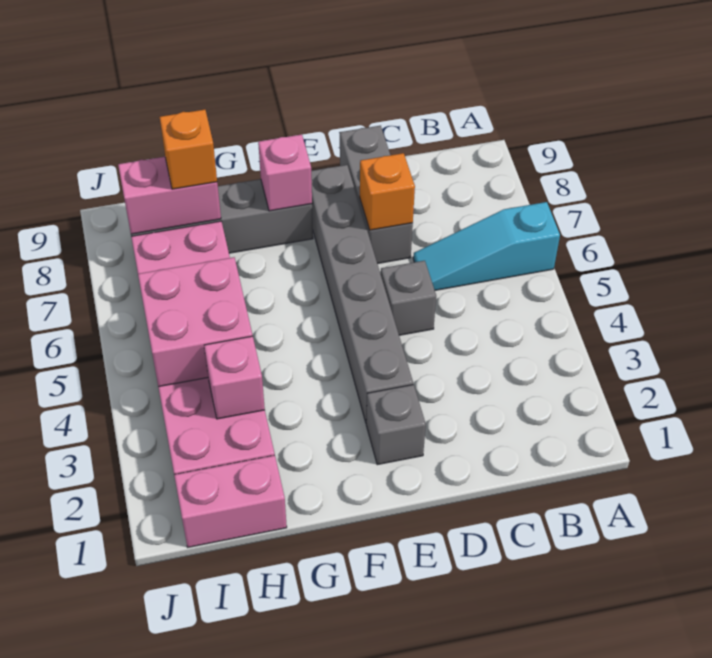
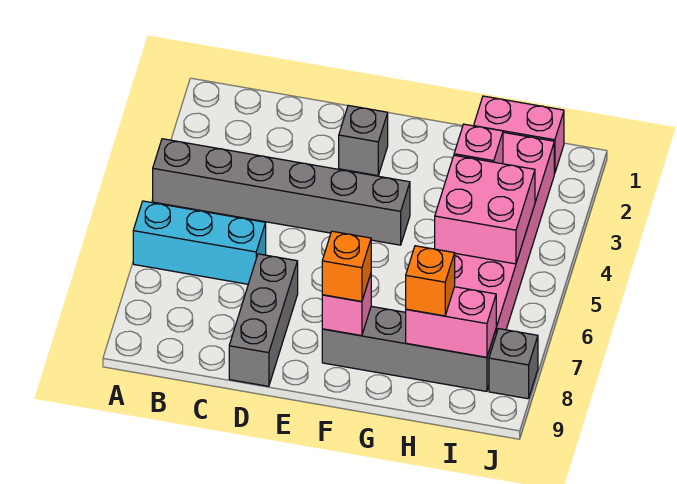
cyan slope A6:C6 level 1 top A -> cyan brick A6:C6 level 1
grey brick D5 level 1 -> grey brick J8 level 1
orange brick D7 level 2 -> orange brick F8 level 3
grey brick E3:E8 level 1 -> grey brick A4:F4 level 1

